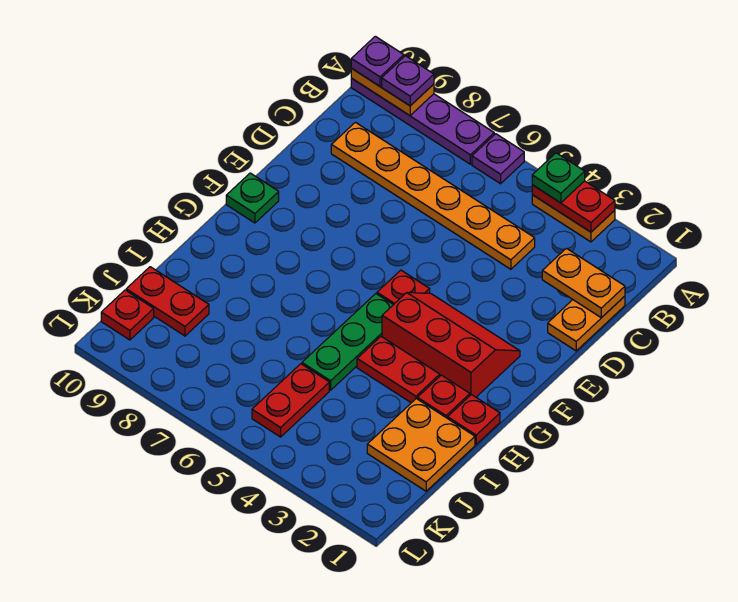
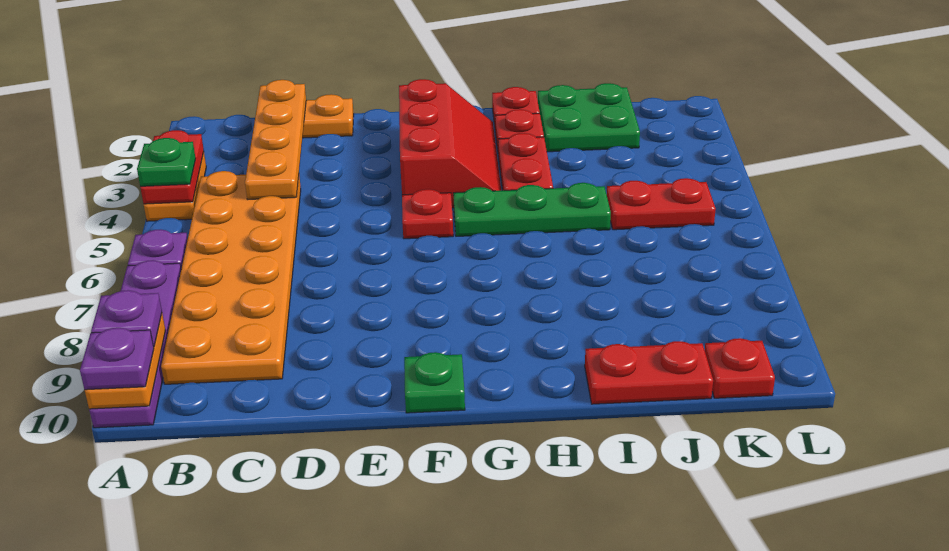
orange plate C1:C2 level 2 -> orange plate C1:C4 level 2
orange plate C4:C9 level 1 -> orange plate B4:C9 level 1
red slope F2:G4 level 1 top G -> red slope F2:G4 level 1 top F
orange plate I1:J2 level 1 -> green plate I1:J2 level 1
red plate J9:J10 level 1 -> red plate I10:J10 level 1

